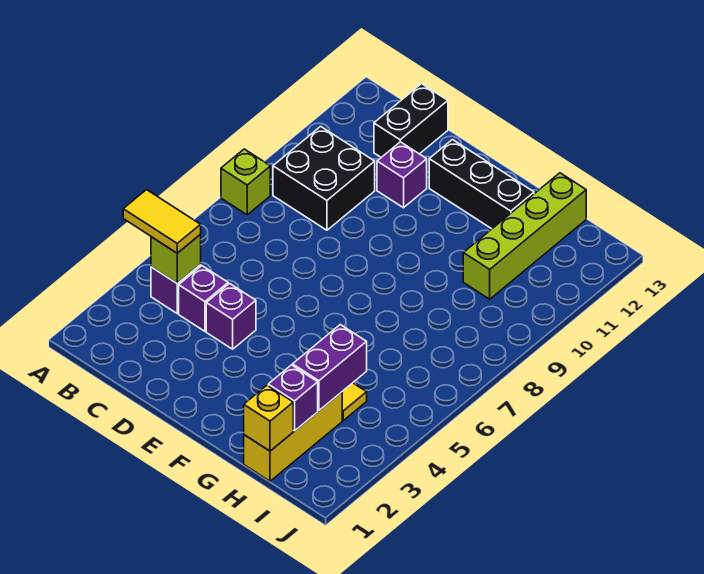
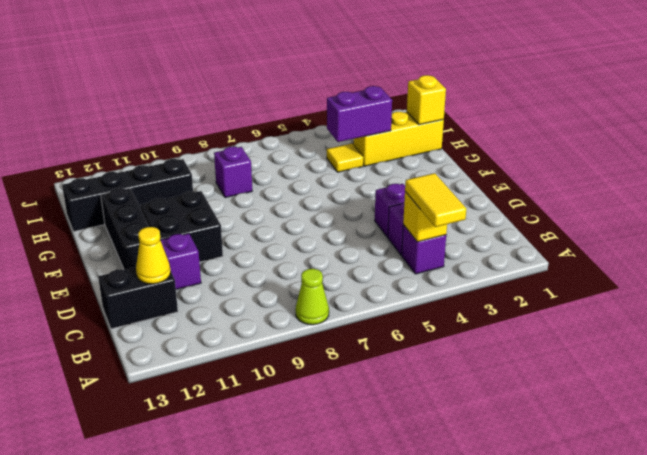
lime brick A8 level 1 -> lime cone A8 level 1
lime brick B4 level 2 -> yellow brick B4 level 2
black brick B9:C10 level 1 -> black brick E10:F11 level 1
none -> yellow cone C12 level 2
purple brick H2 level 2 -> purple brick H8 level 1
lime brick H10:H13 level 1 -> black brick H10:H13 level 1

